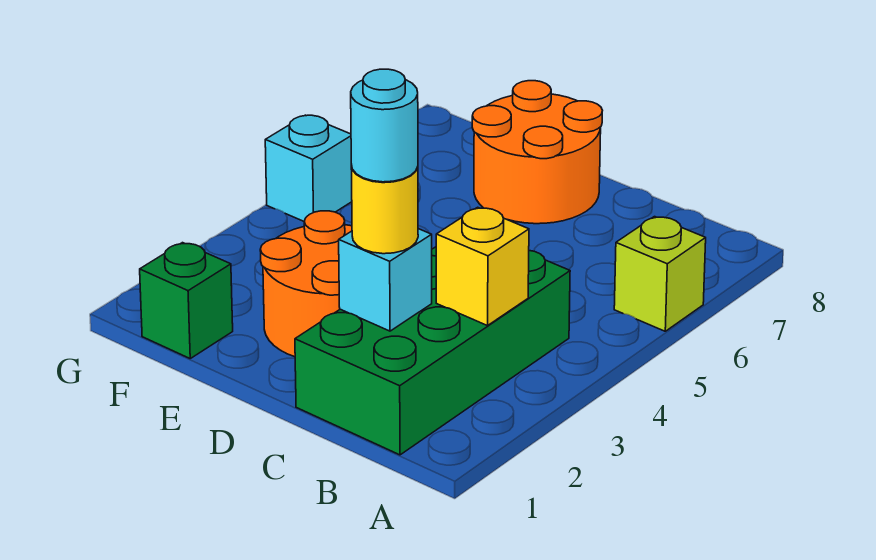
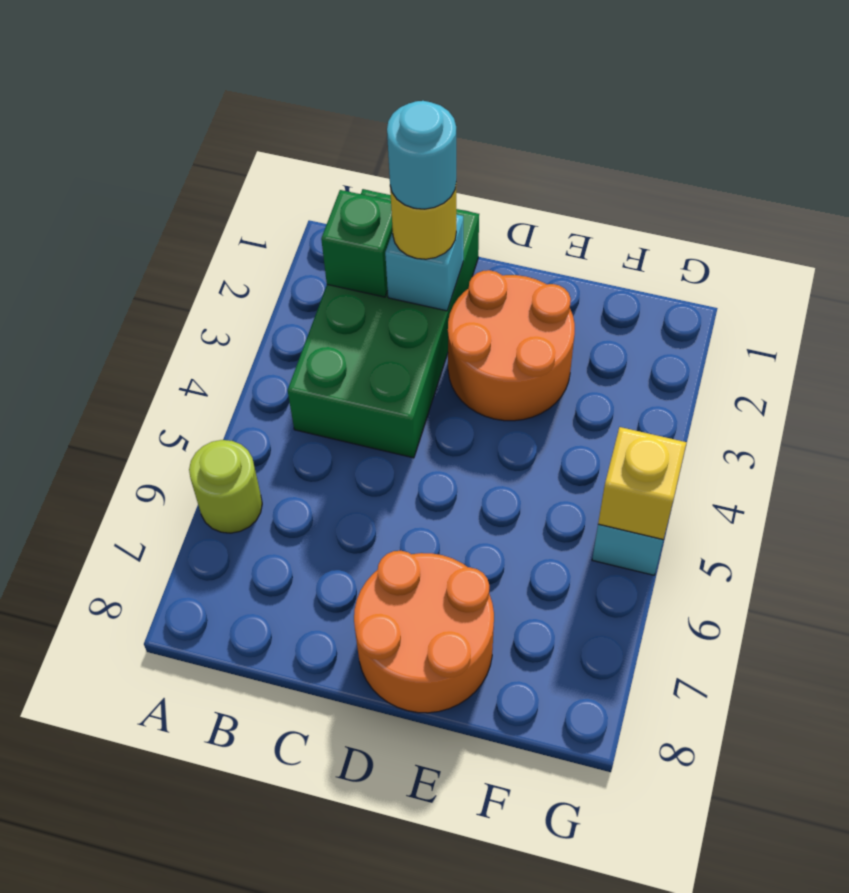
lime brick A6 level 1 -> lime round brick A6 level 1
yellow brick B3 level 2 -> yellow brick G5 level 2
green brick F1 level 1 -> green brick B2 level 2

